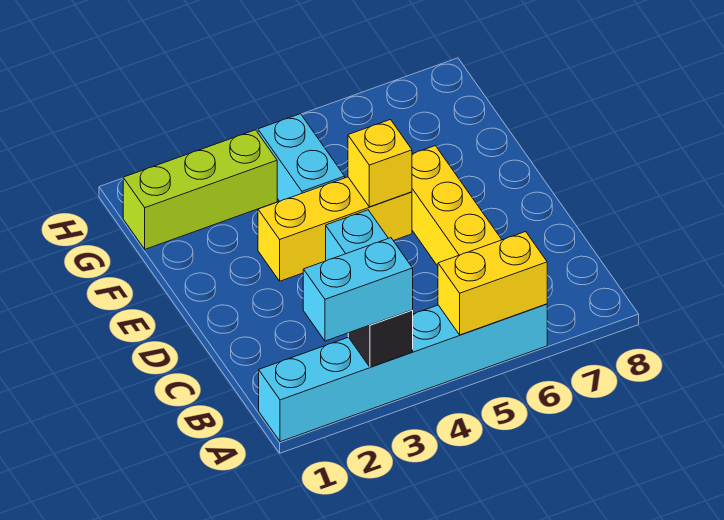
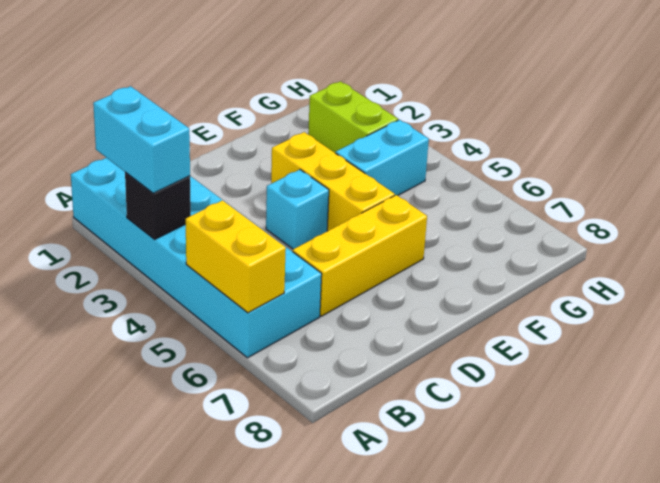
cyan brick A1:A6 level 1 -> cyan brick A1:B6 level 1
yellow brick E5 level 2 -> none
lime brick G1:G3 level 1 -> lime brick G2:G3 level 1

